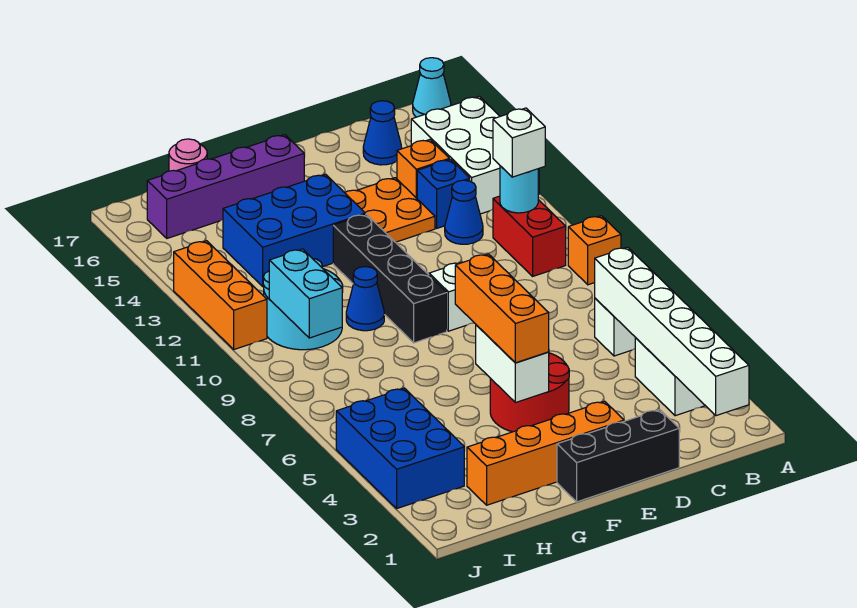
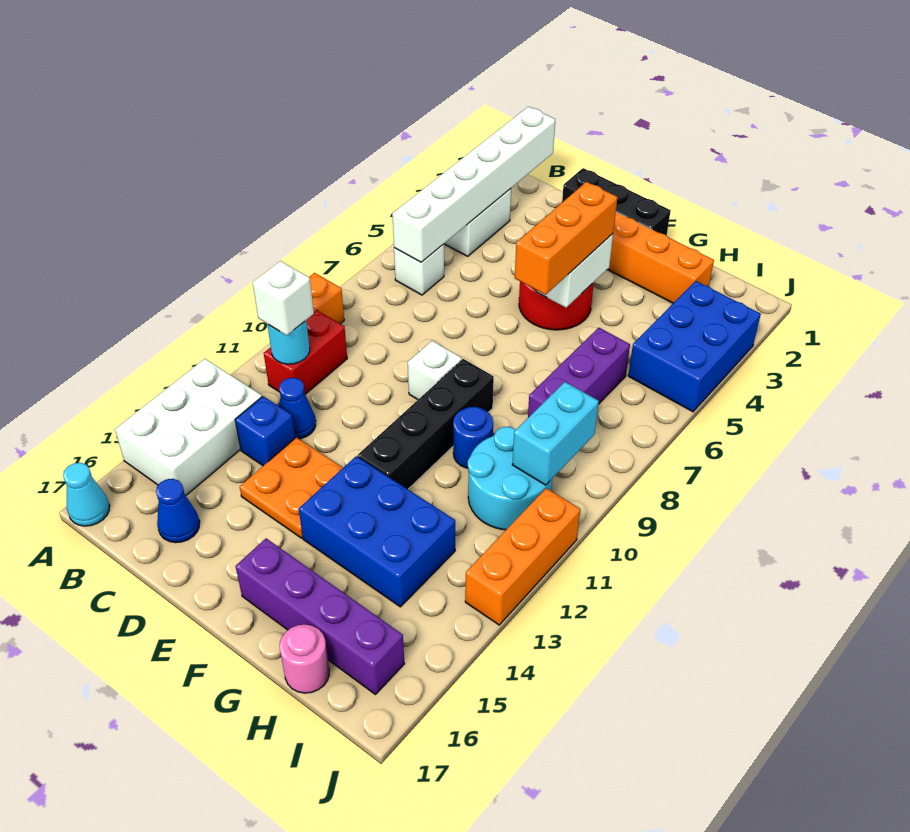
orange brick C14 level 1 -> none
blue cone G10 level 1 -> blue round brick G10 level 1
none -> purple brick H6:H8 level 1

